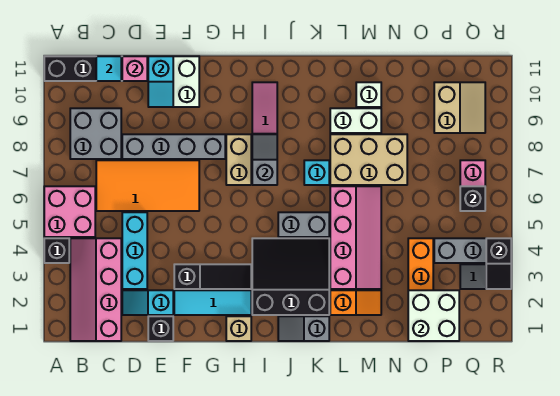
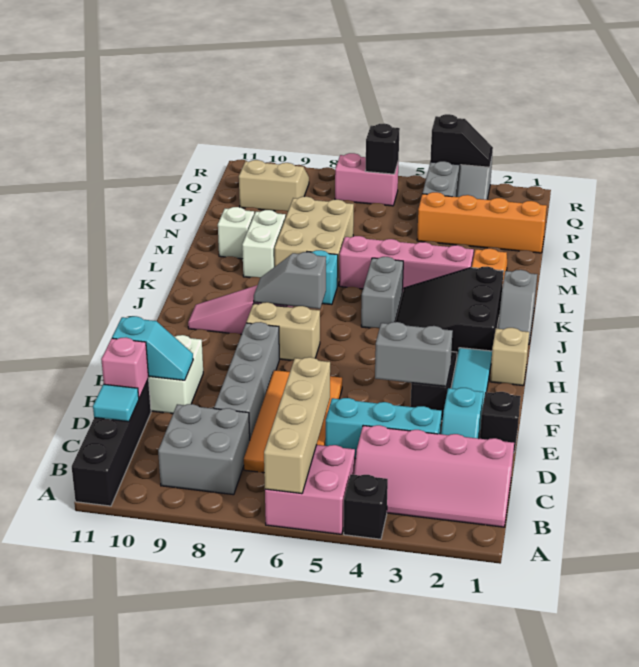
none -> tan brick A6:D6 level 2
none -> grey brick F3:F4 level 2
white brick O1:P2 level 2 -> none

